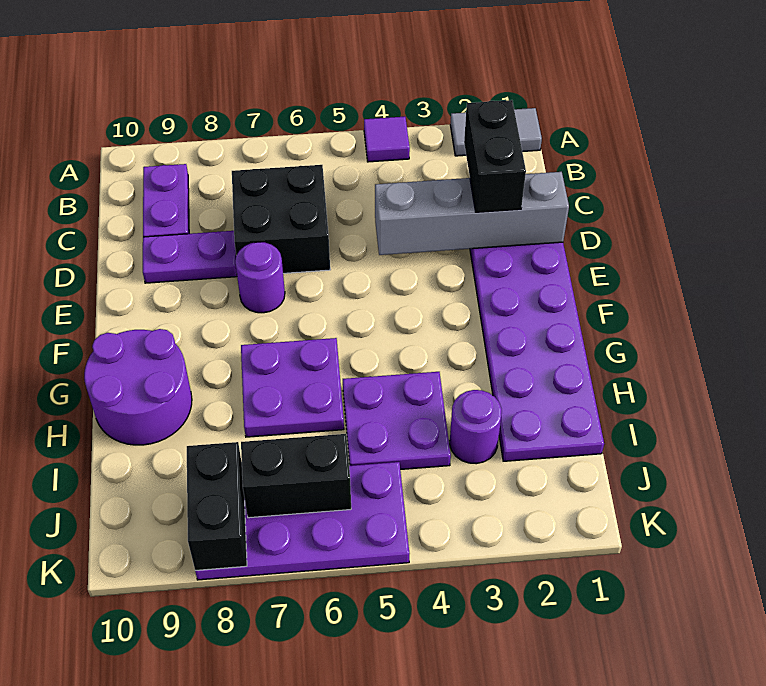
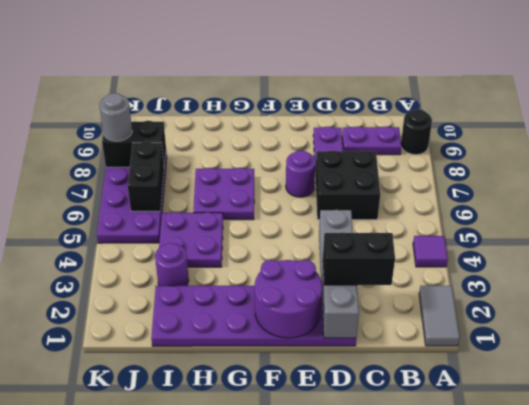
none -> black round brick A9 level 1
purple round brick G9:H10 level 1 -> purple round brick E1:F2 level 2
none -> grey round brick K8 level 3

